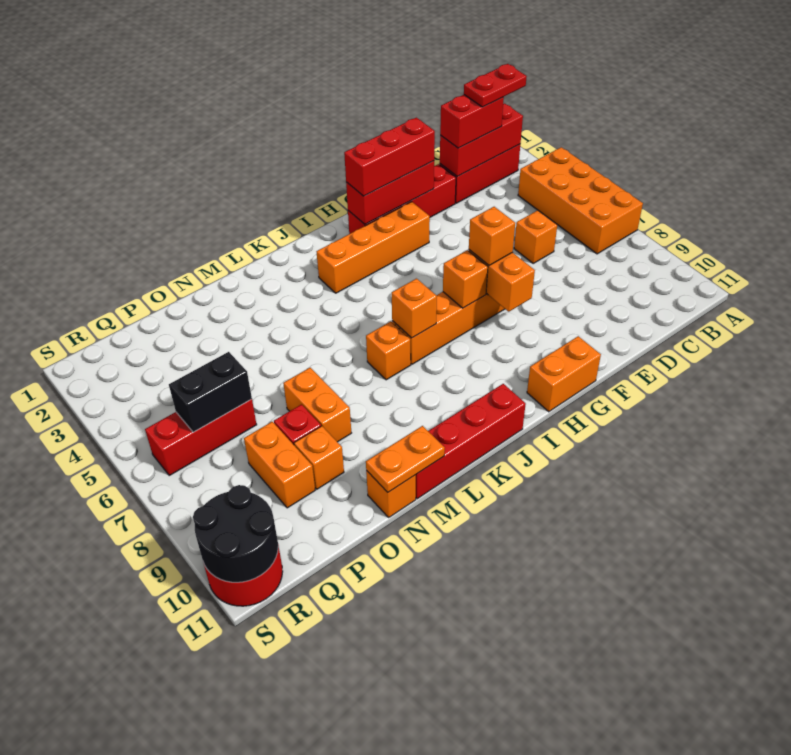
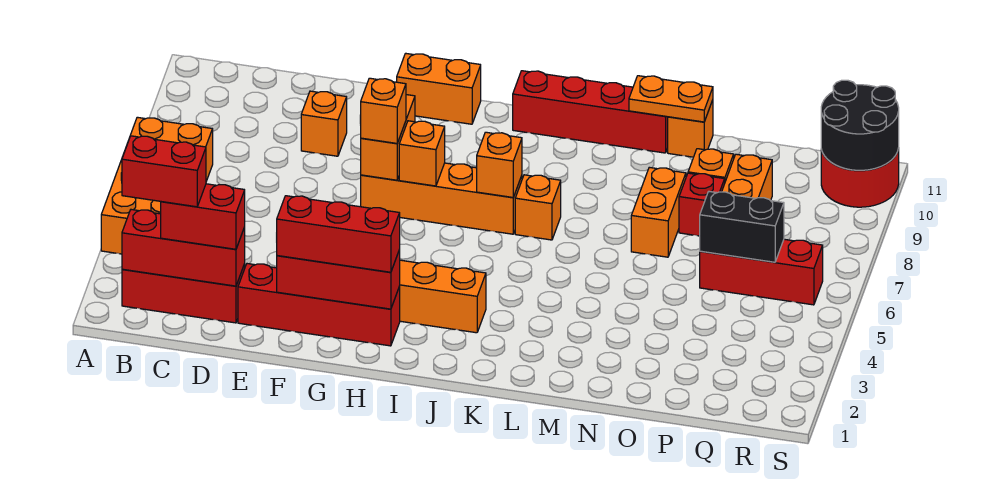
red plate B2:C2 level 4 -> red brick B2:C2 level 4
orange brick D6 level 1 -> orange brick E9 level 1

